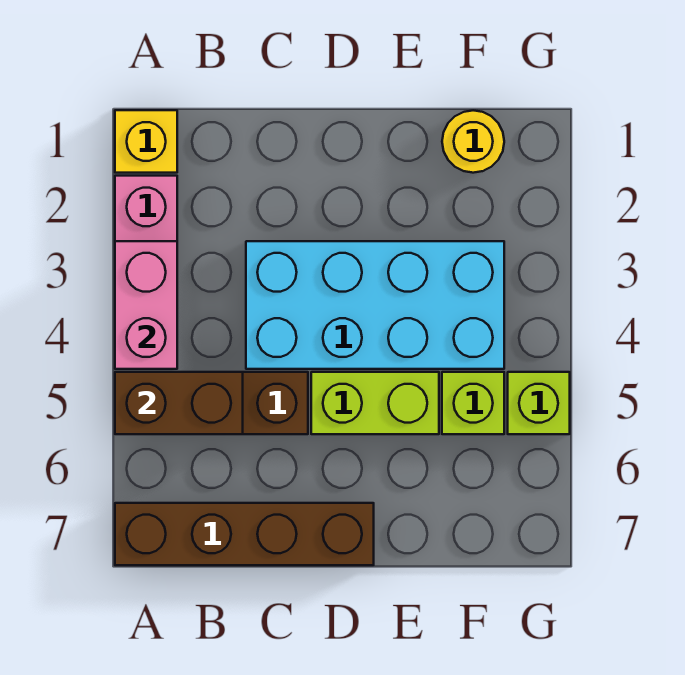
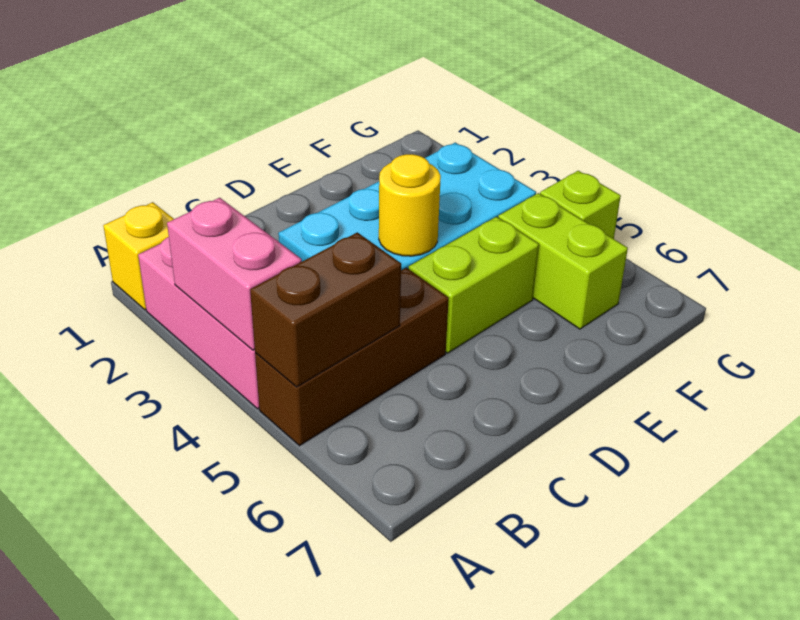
brown brick A7:D7 level 1 -> none
yellow round brick F1 level 1 -> yellow round brick D4 level 2
lime brick F5 level 1 -> lime brick F5:F6 level 1

